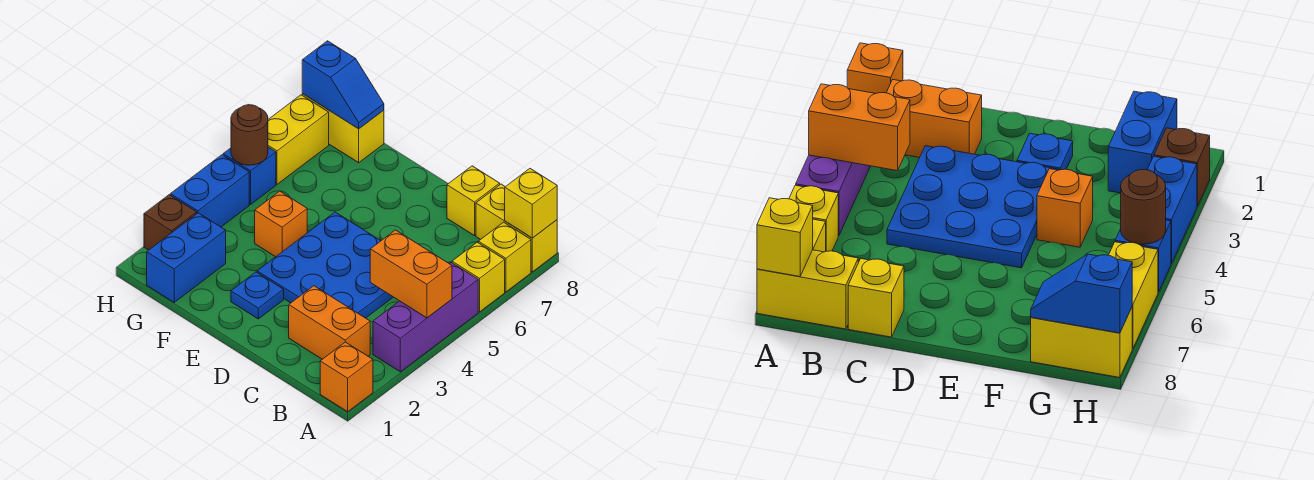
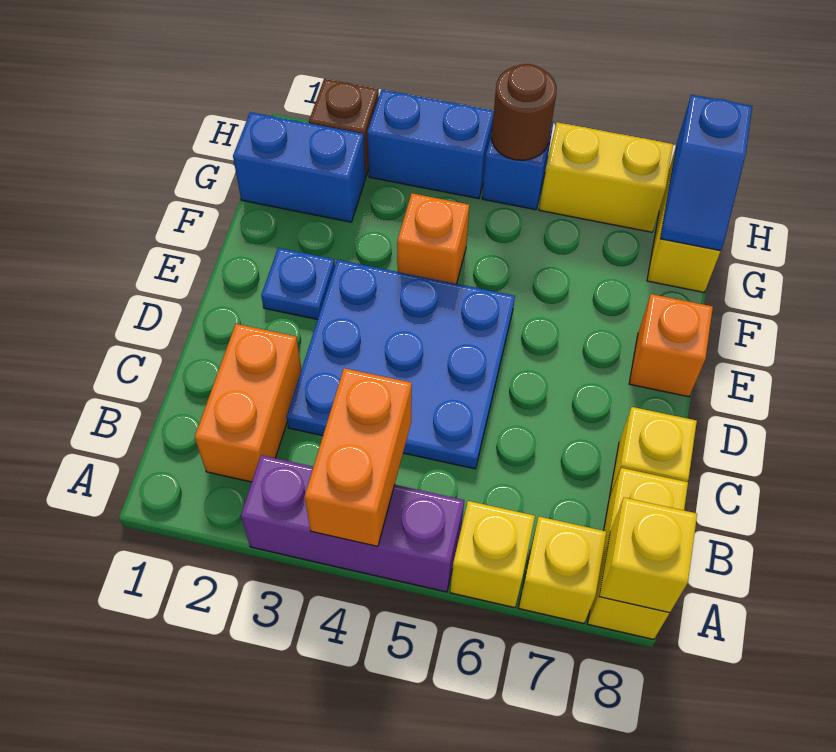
orange brick A1 level 1 -> orange brick E8 level 1

